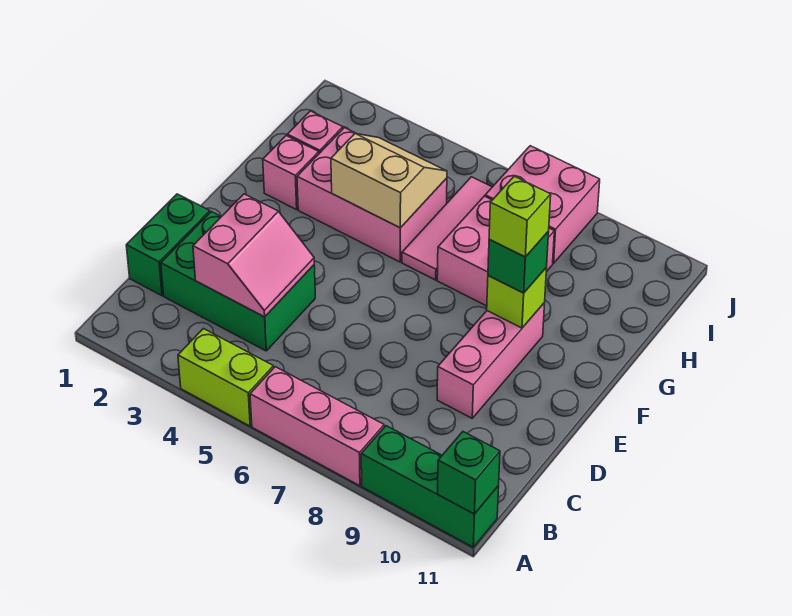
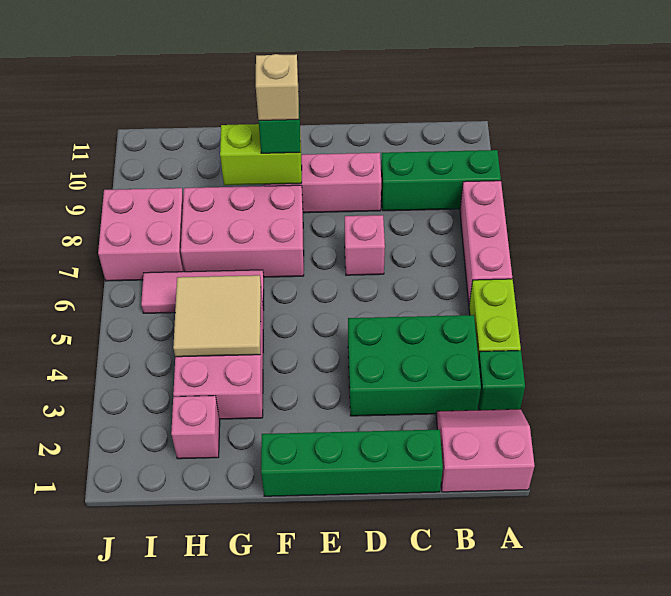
green brick A9:A11 level 1 -> green brick A9:C9 level 1
green brick A11 level 2 -> green brick A3 level 1
green brick C1:D1 level 1 -> green brick C1:F1 level 1
green brick C2:D4 level 1 -> green brick B3:D4 level 1
pink slope C3:D4 level 2 top 3 -> pink slope A1:B2 level 1 top 1
lime brick F9 level 2 -> lime brick F9:G9 level 2
lime brick F9 level 4 -> tan brick F9 level 4
pink brick G2 level 1 -> pink brick D7 level 1
tan slope G4:H5 level 2 top G -> tan tile G4:H5 level 2
pink brick G7:H8 level 1 -> pink brick F7:H8 level 1

